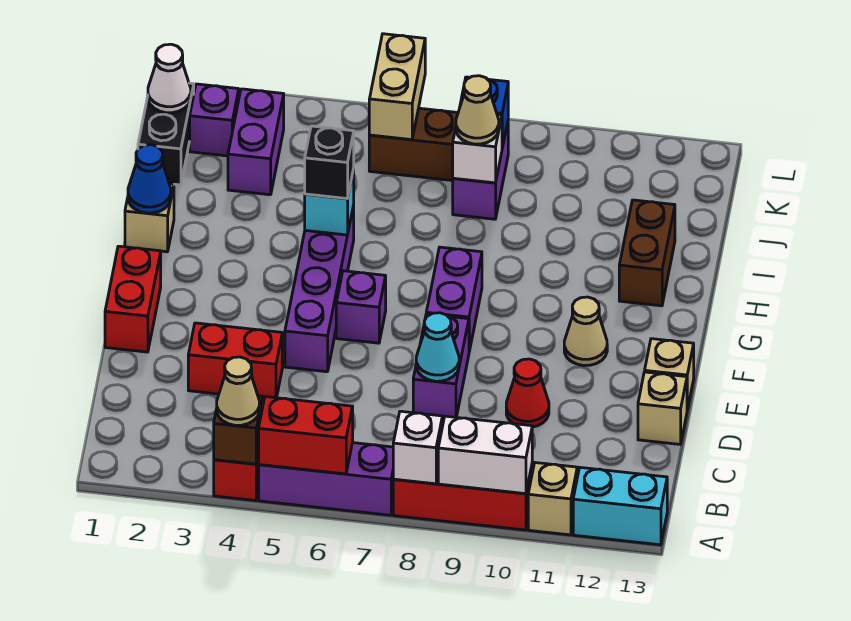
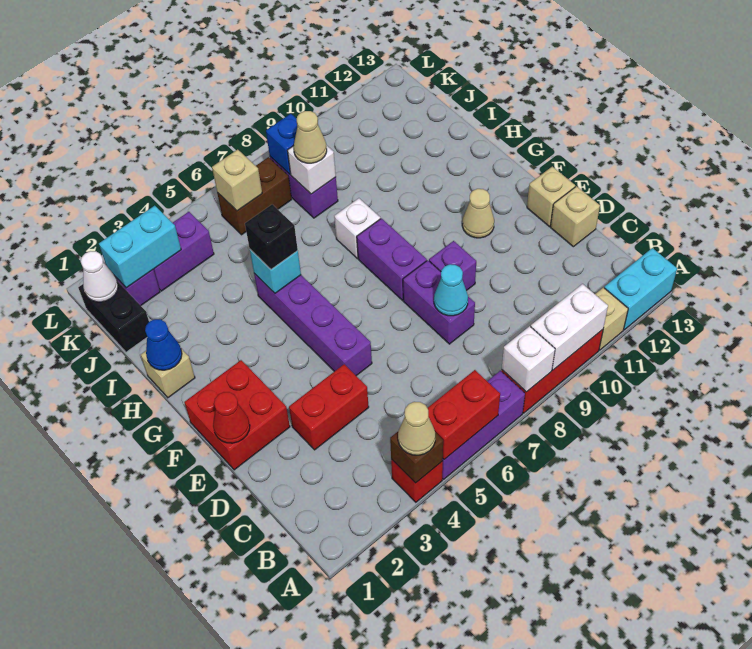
red cone D10 level 1 -> red cone E1 level 2
red brick E1:F1 level 1 -> red brick E1:F2 level 1
purple brick F6 level 1 -> purple brick E9 level 1
none -> white brick H8 level 1
brown brick H12:I12 level 1 -> none
purple brick J3:K3 level 1 -> purple brick K3:K4 level 1
none -> cyan brick K2:K3 level 2
tan brick K6:L6 level 2 -> tan brick K6 level 2

